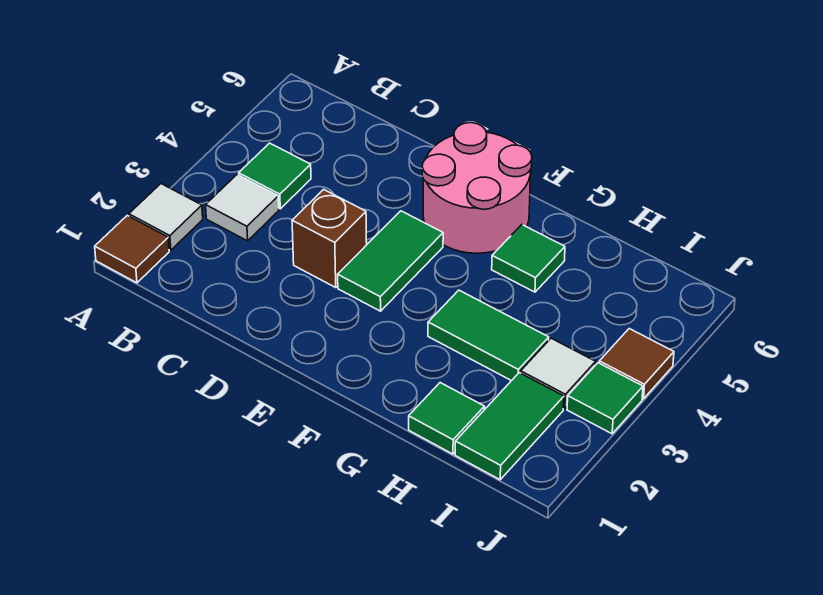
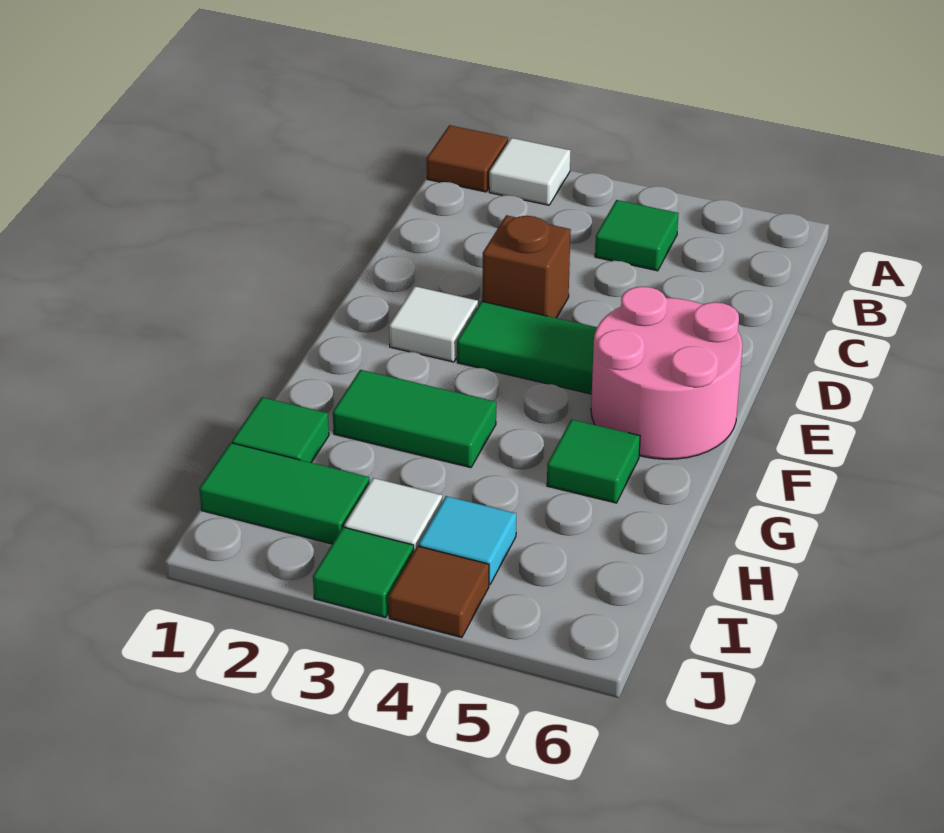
white tile B3 level 1 -> white tile E2 level 1
green tile G3:H3 level 1 -> green tile G2:G3 level 1
none -> cyan tile I4 level 1

